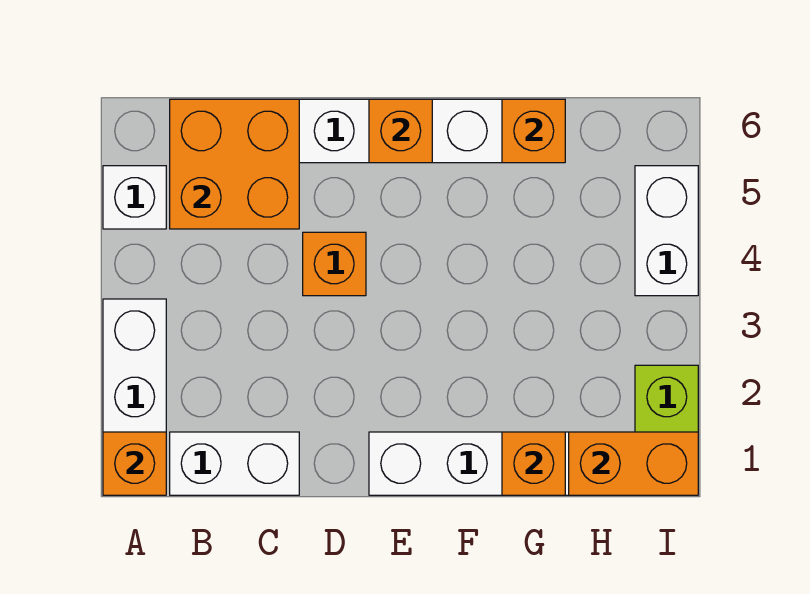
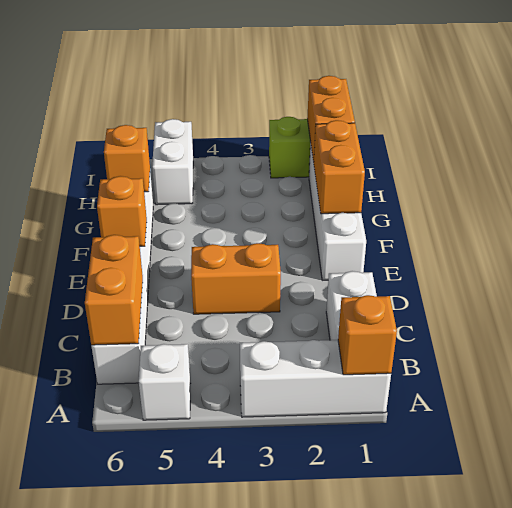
orange brick B5:C6 level 2 -> orange brick B6:C6 level 2
orange brick D4 level 1 -> orange brick D3:D4 level 1
orange brick G1 level 2 -> orange brick F1:G1 level 2
white brick I4:I5 level 1 -> white brick H5:I5 level 1

